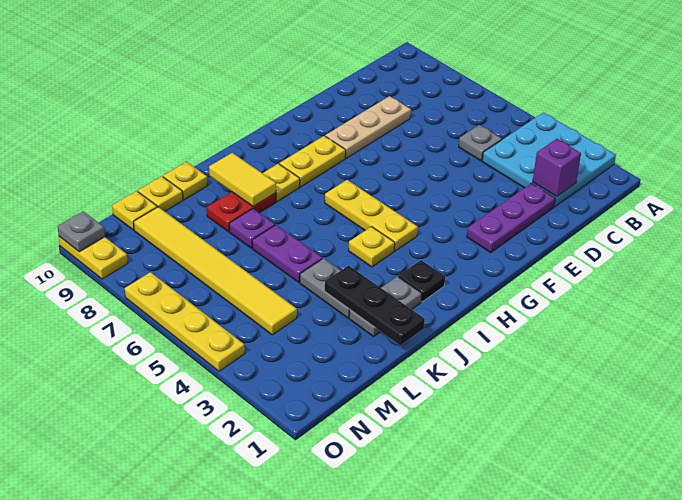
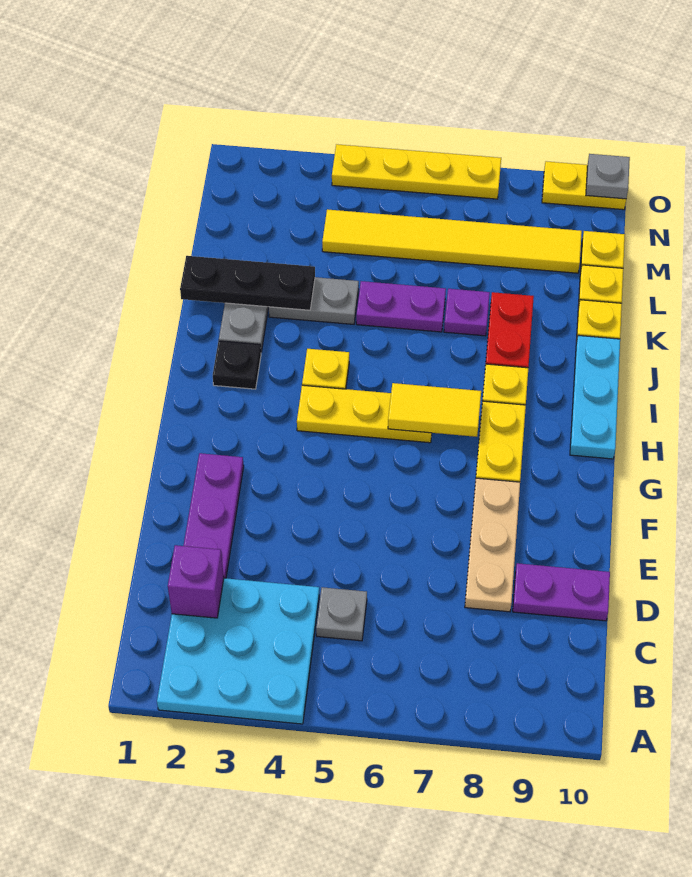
none -> purple plate D9:D10 level 1
none -> cyan plate H10:J10 level 1
yellow tile J8:J9 level 2 -> yellow tile H6:H7 level 2

